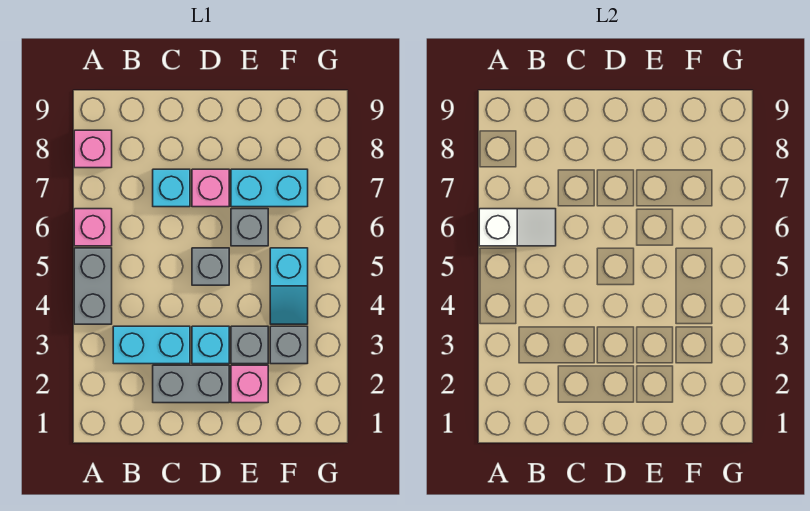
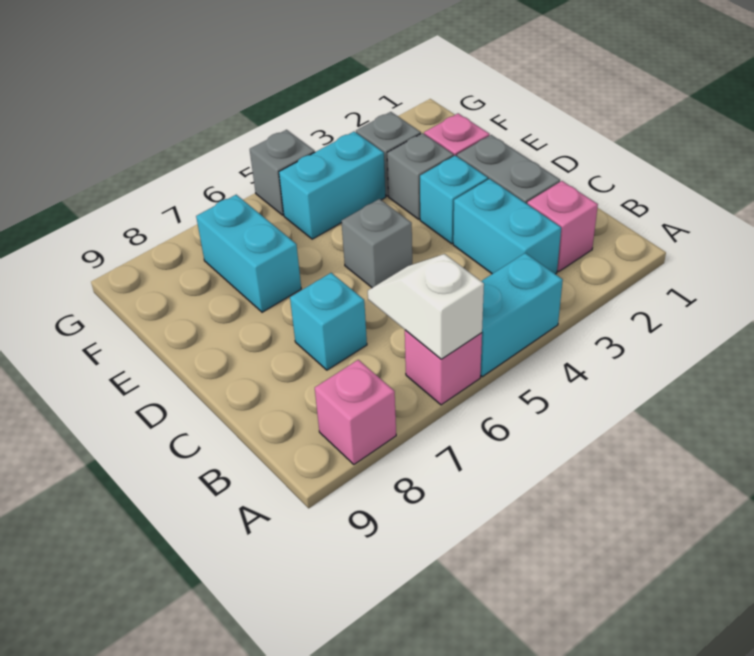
grey brick A4:A5 level 1 -> cyan brick A4:A5 level 1
pink brick D7 level 1 -> pink brick B2 level 1
grey brick E6 level 1 -> grey brick G5 level 1
cyan slope F4:F5 level 1 top 5 -> cyan brick F4:F5 level 1

